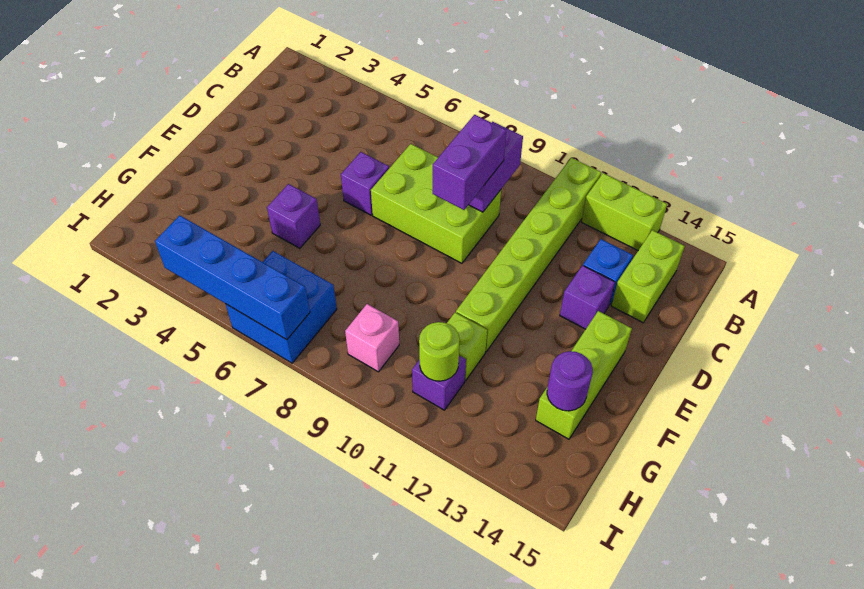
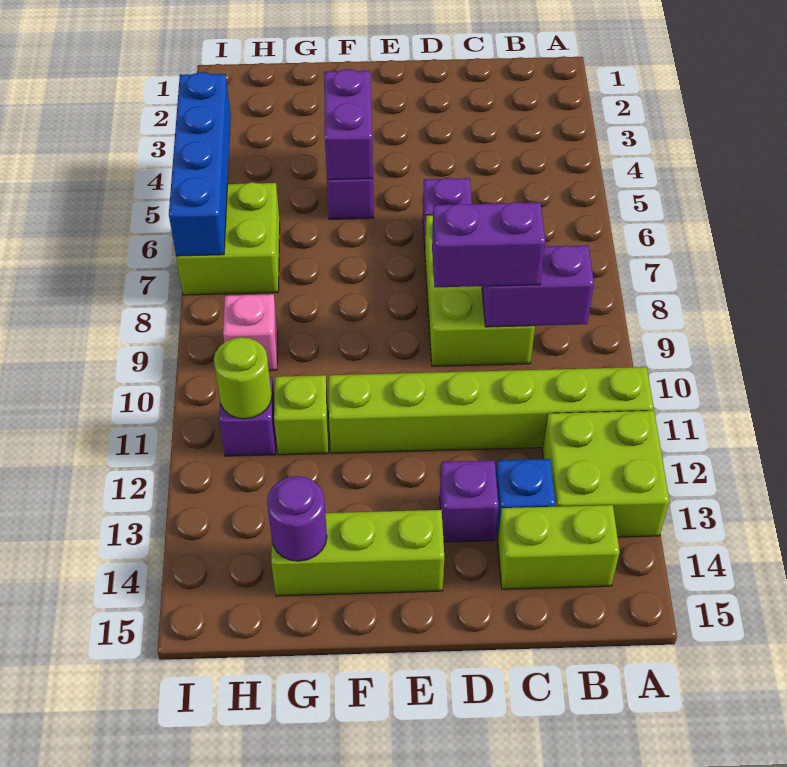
lime brick A12:A13 level 1 -> lime brick A12:B13 level 1
none -> purple brick F4:F5 level 2
blue brick H6:I7 level 1 -> lime brick H6:I7 level 1

